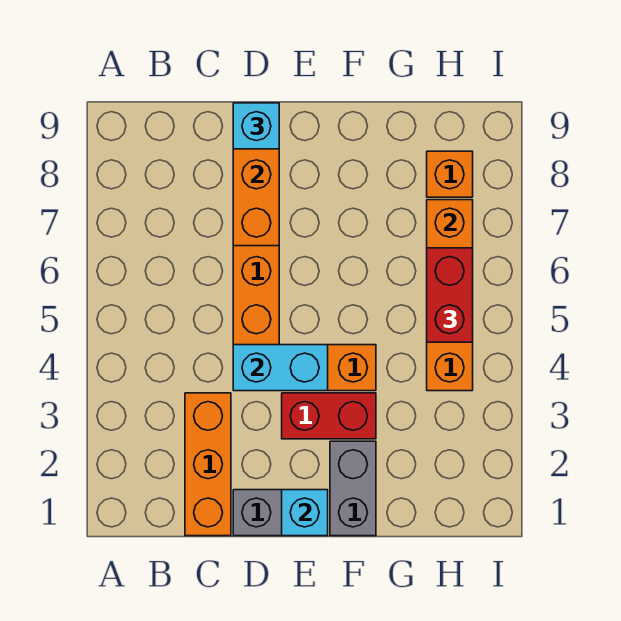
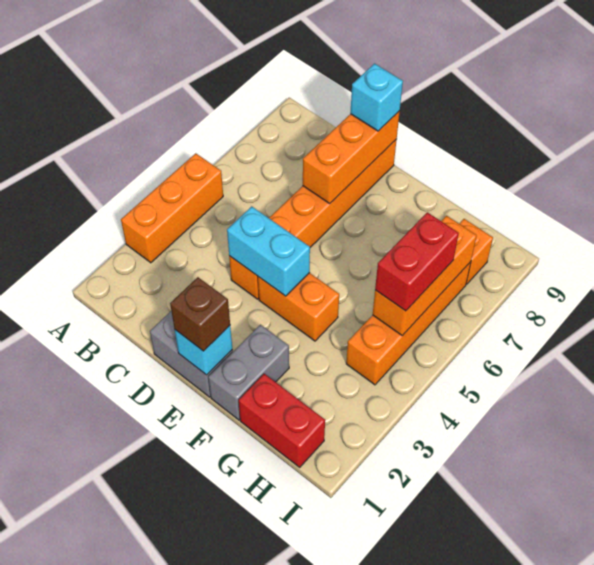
orange brick C1:C3 level 1 -> orange brick A3:A5 level 1
none -> brown brick E1 level 3
red brick E3:F3 level 1 -> red brick G1:H1 level 1

